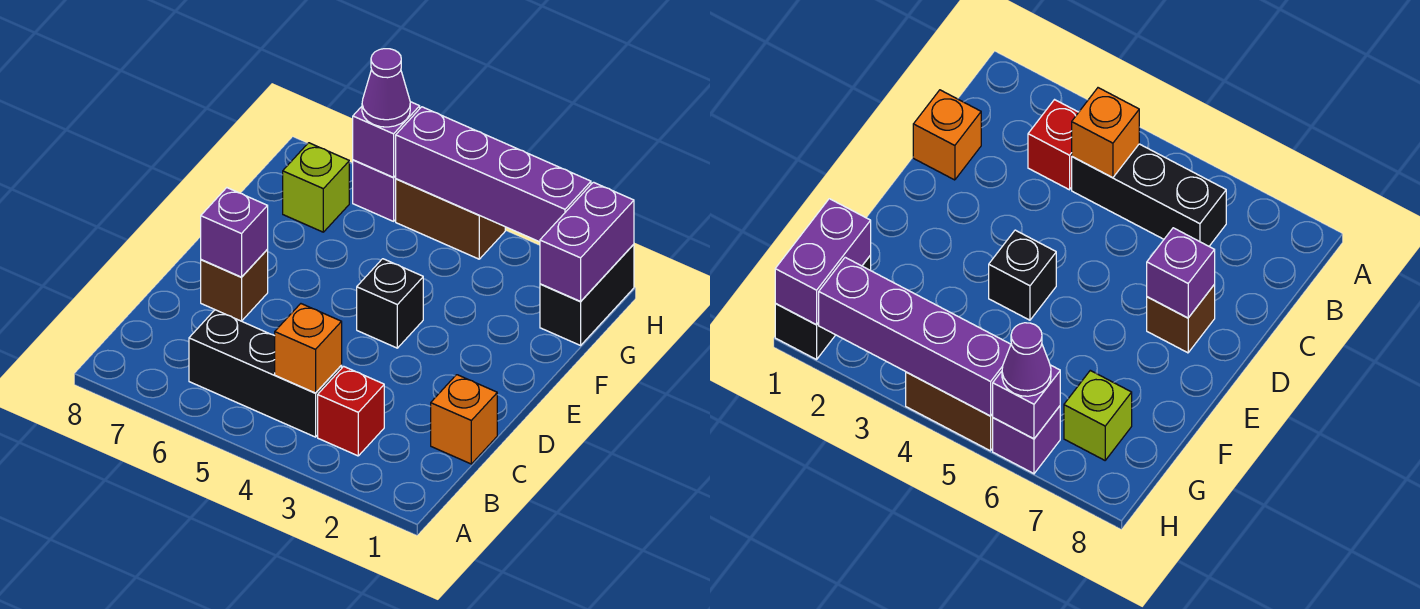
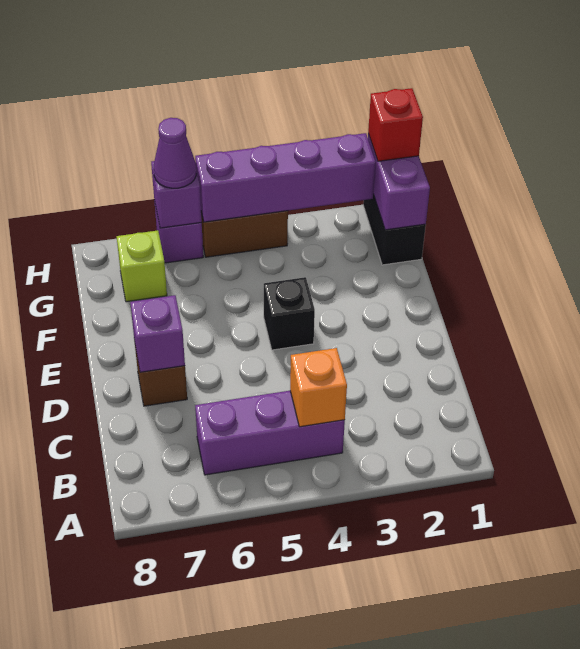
red brick B3 level 1 -> red brick H1 level 3
black brick B4:B6 level 1 -> purple brick B4:B6 level 1
orange brick C1 level 1 -> none

